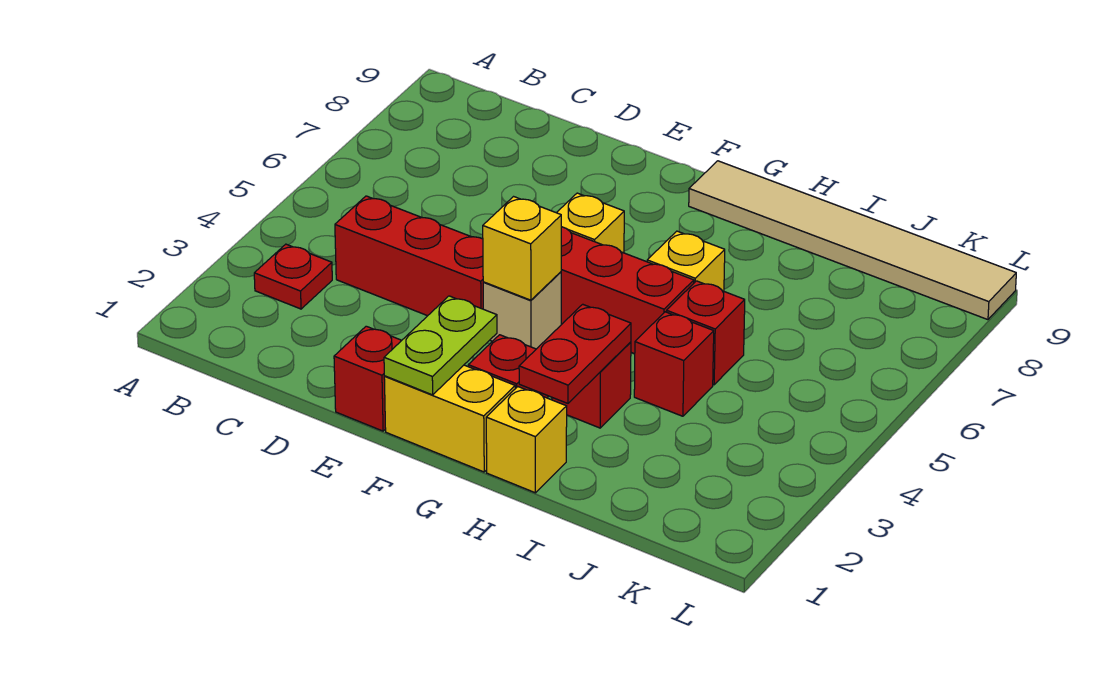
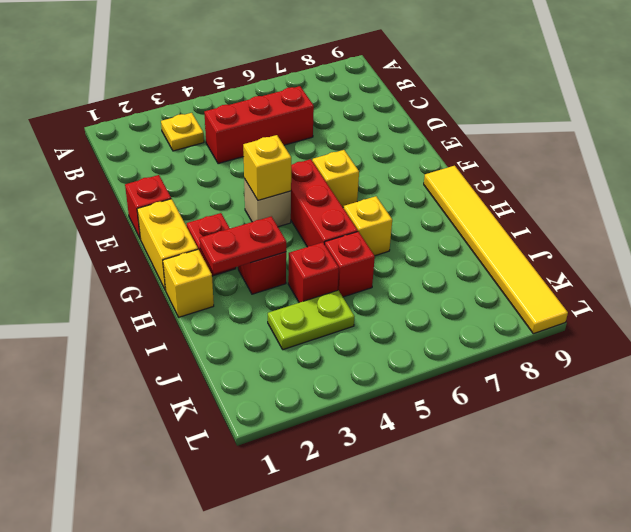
red plate B3 level 1 -> yellow plate B3 level 1
red brick C4:E4 level 1 -> red brick C4:C6 level 1
lime plate F1:F2 level 2 -> lime plate J3:J4 level 1
tan tile G9:L9 level 1 -> yellow tile G9:L9 level 1

